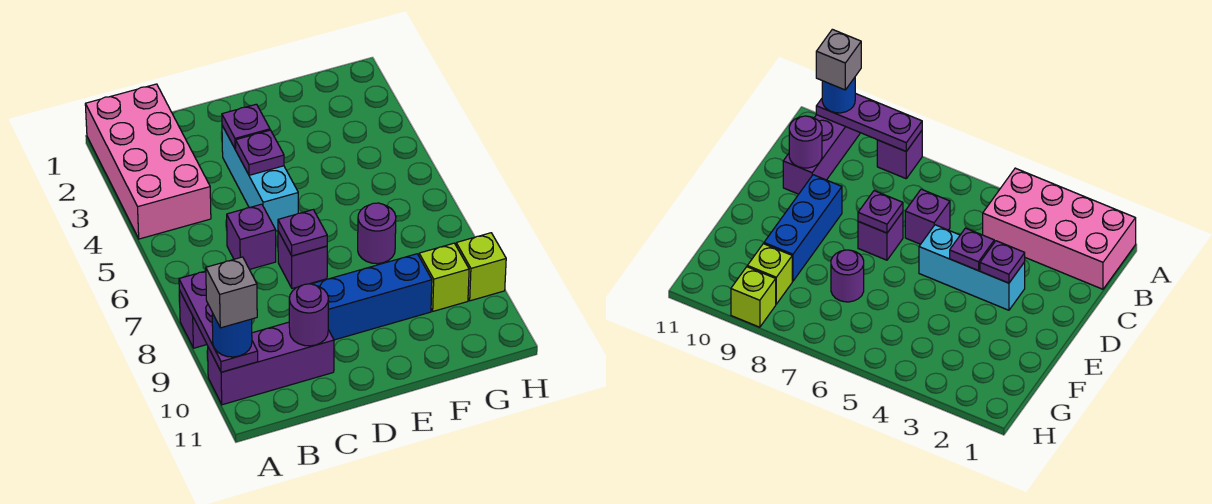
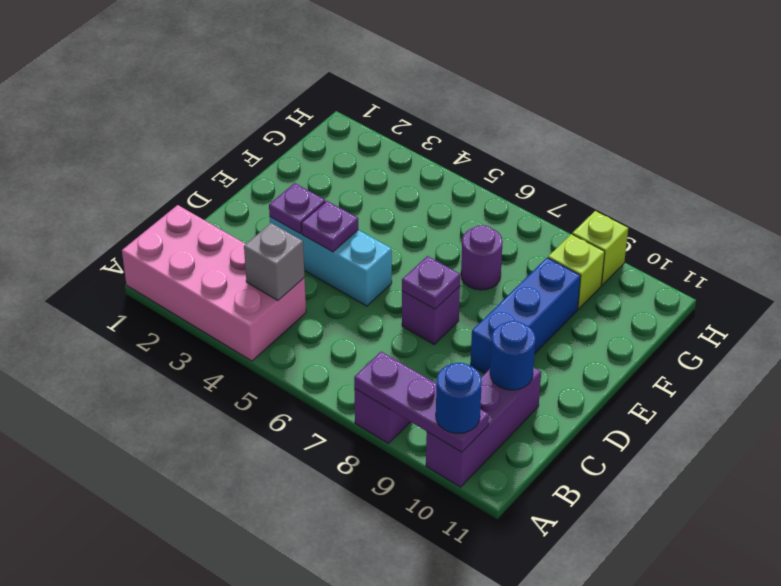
grey brick A10 level 4 -> grey brick B4 level 2
purple brick C6 level 1 -> none
purple round brick C10 level 2 -> blue round brick C10 level 2

